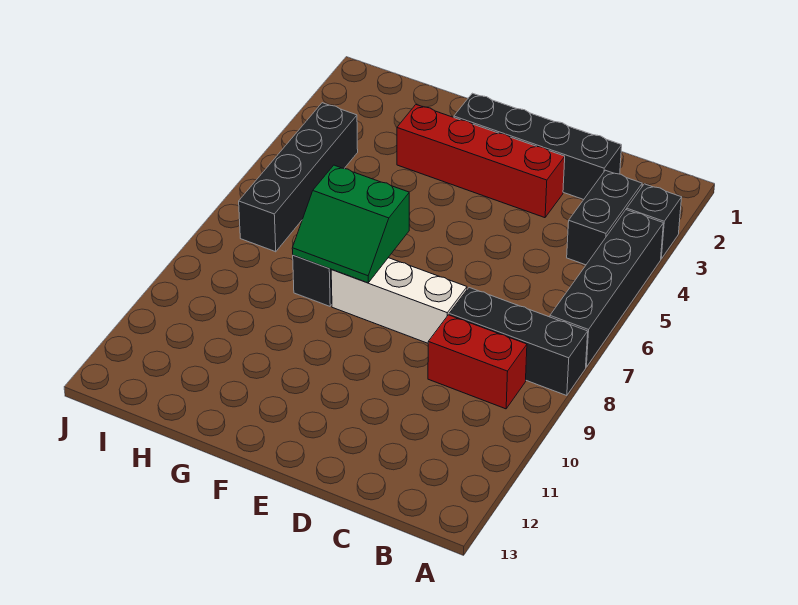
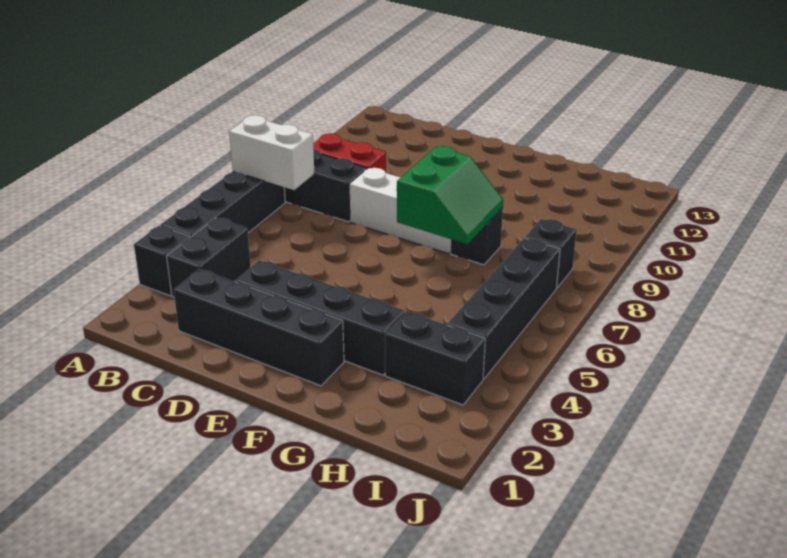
none -> white brick A7:B7 level 2
red brick D3:G3 level 1 -> black brick D3:G3 level 1
green slope F7:G8 level 2 top 7 -> green slope F7:G8 level 2 top F
none -> black brick H3:I3 level 1
none -> black brick I8 level 1

